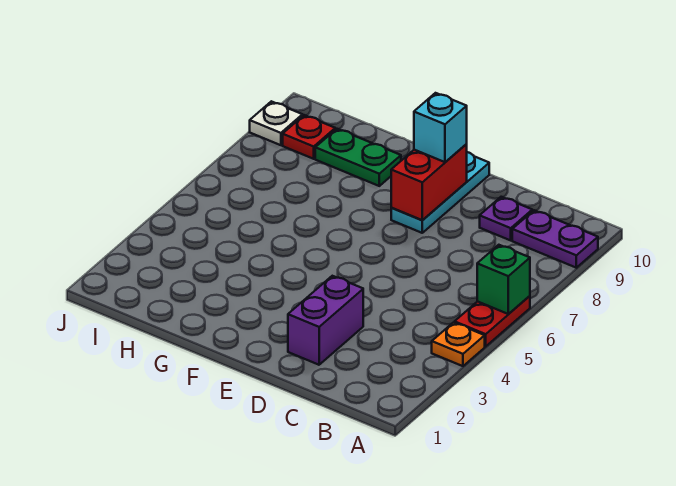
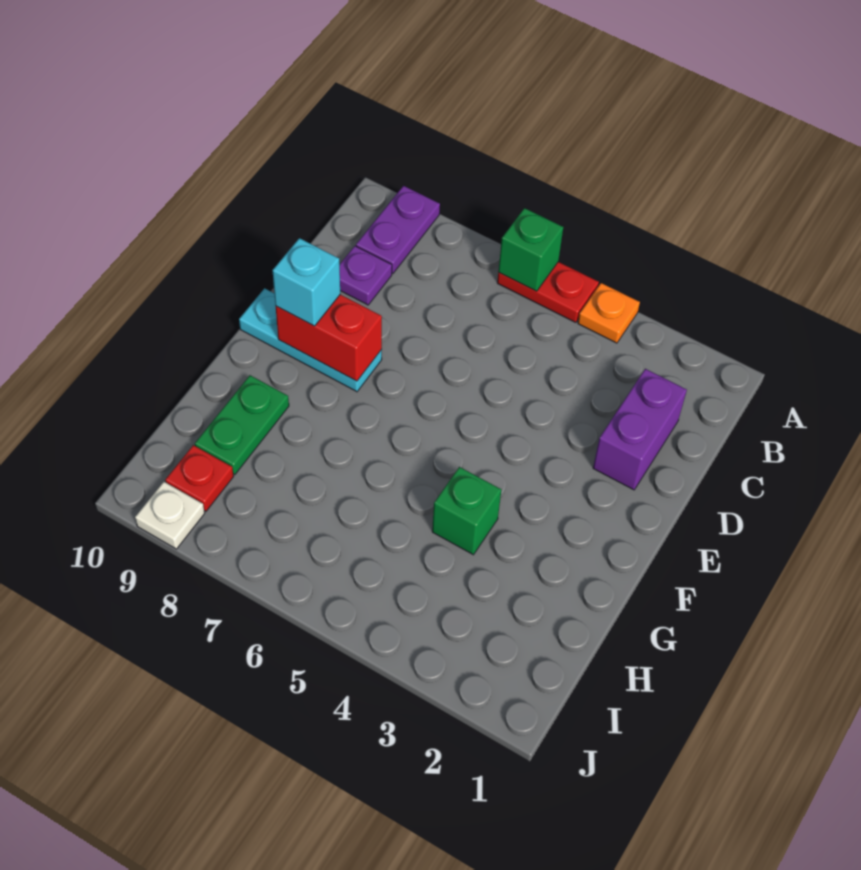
purple brick D2:D3 level 1 -> purple brick C2:D2 level 1
none -> green brick G4 level 1

